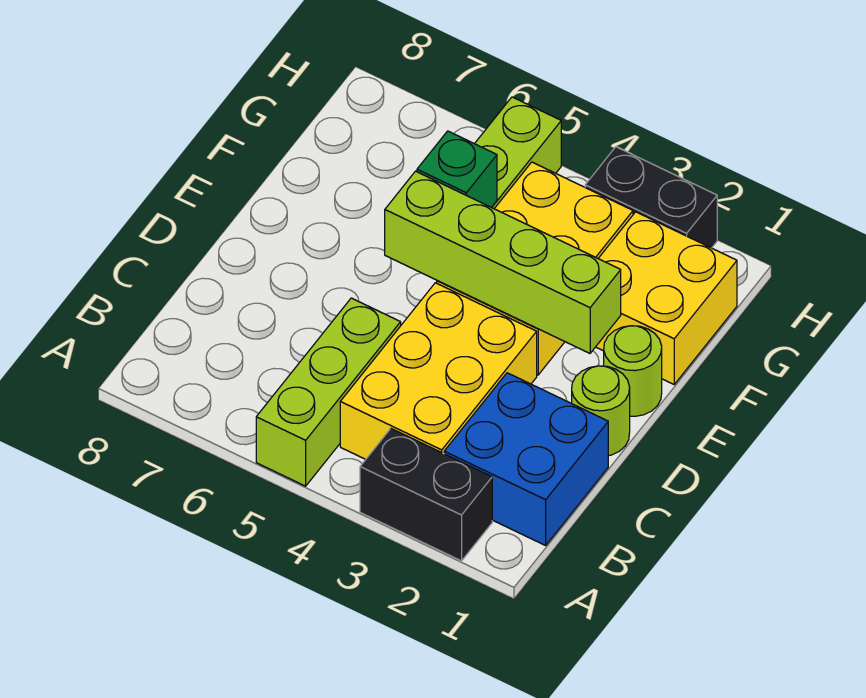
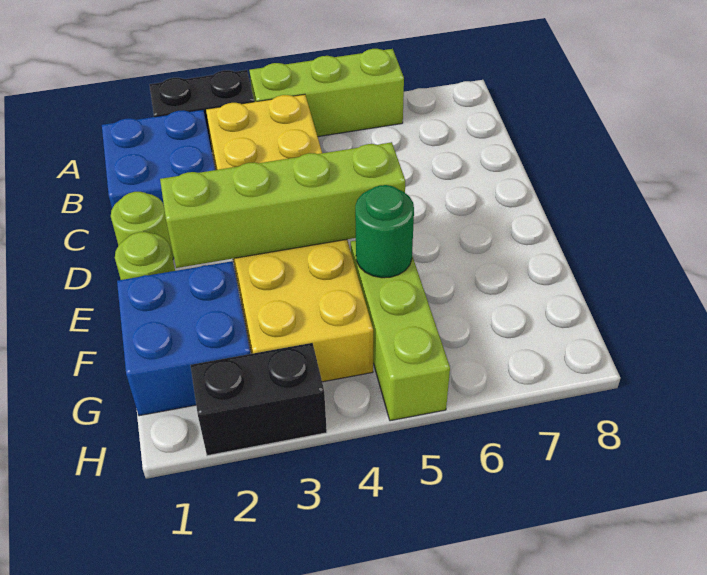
lime brick A5:C5 level 1 -> lime brick A4:A6 level 1
yellow brick F1:G2 level 1 -> blue brick F1:G2 level 1
green brick F5 level 2 -> green round brick F5 level 2

